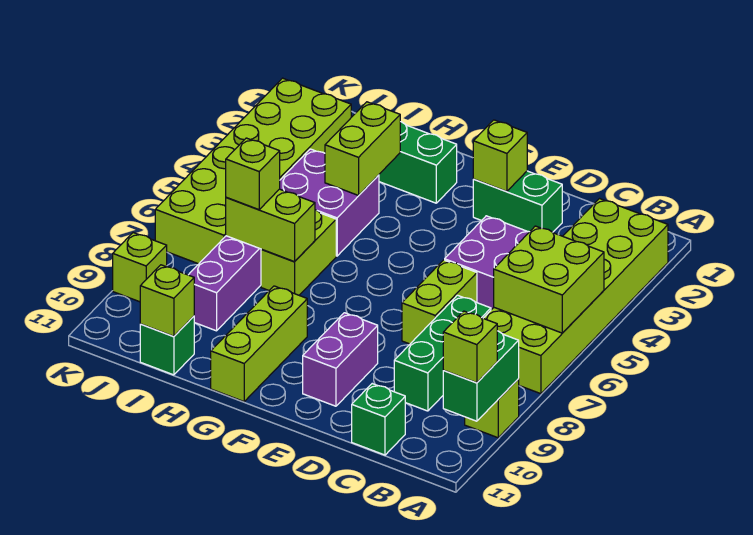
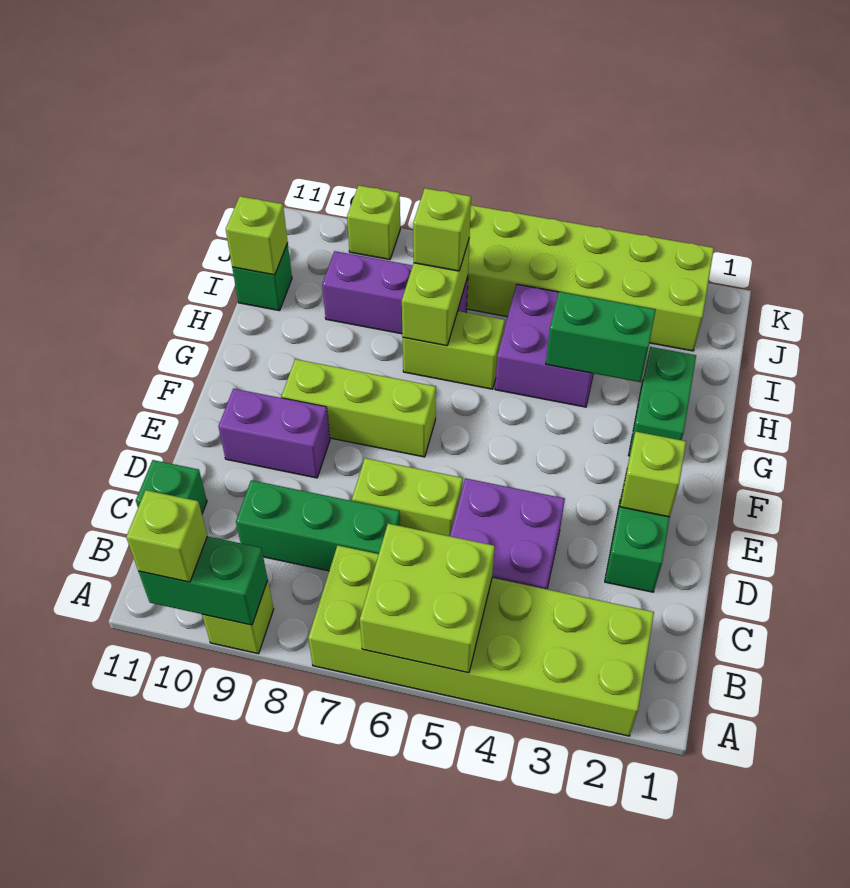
lime brick G9:G11 level 1 -> lime brick F7:F9 level 1
lime brick H3:H4 level 2 -> green brick H3:H4 level 2

